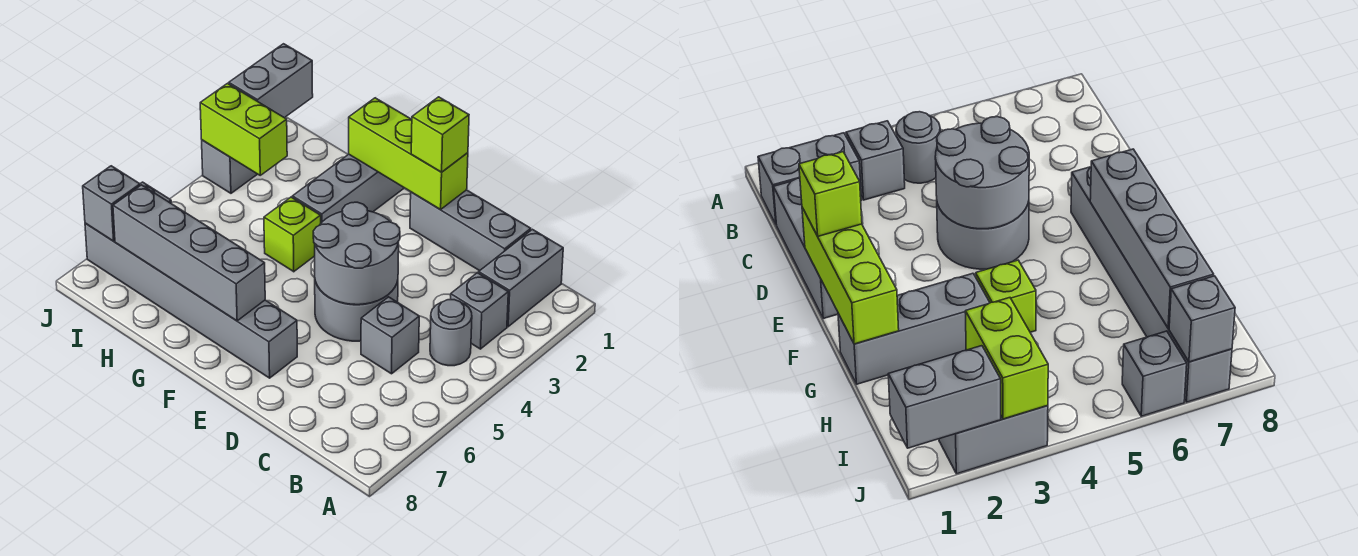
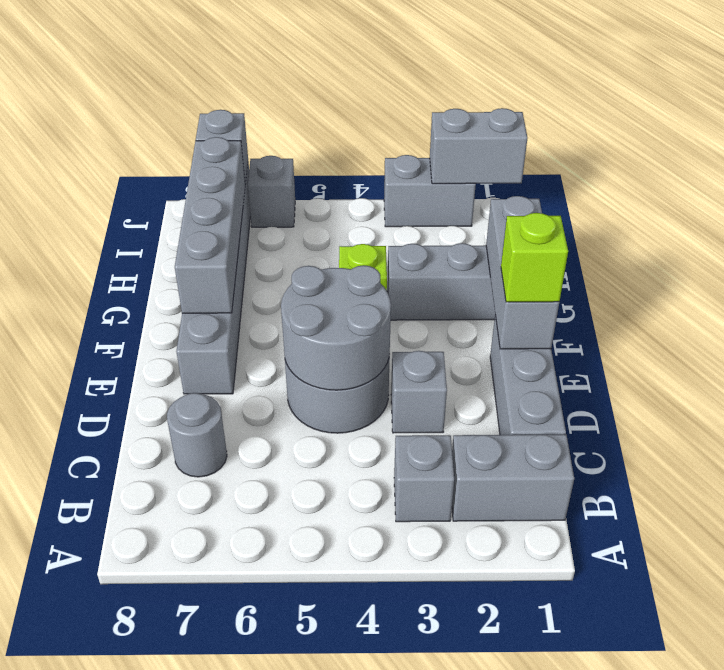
grey round brick B4 level 1 -> grey round brick C7 level 1
grey brick C5 level 1 -> grey brick D3 level 1
lime brick E1:G1 level 2 -> grey brick E1:G1 level 2
lime brick I3:J3 level 2 -> none

